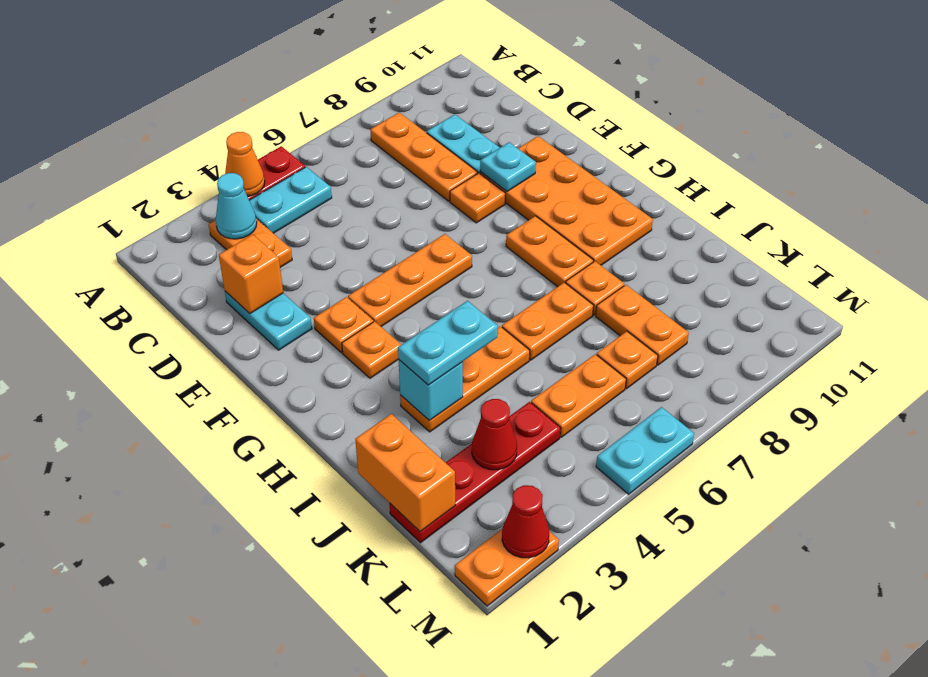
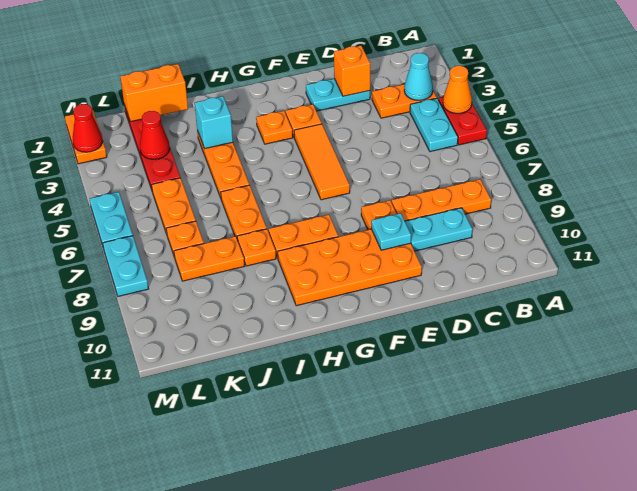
orange plate F4:F6 level 1 -> orange tile F4:F6 level 1
cyan plate I3:I4 level 3 -> cyan plate M7:M8 level 1

